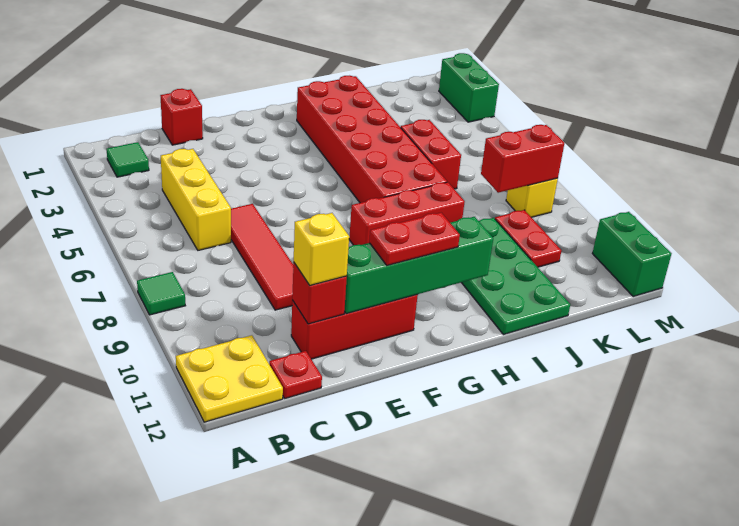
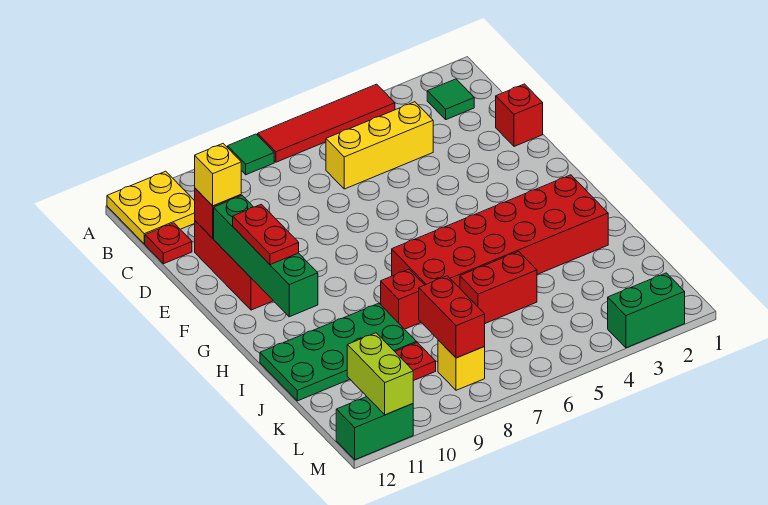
red tile D6:D9 level 1 -> red tile A4:A7 level 1
red brick G8:I8 level 1 -> red brick I8 level 1
none -> lime brick L11:M11 level 2

